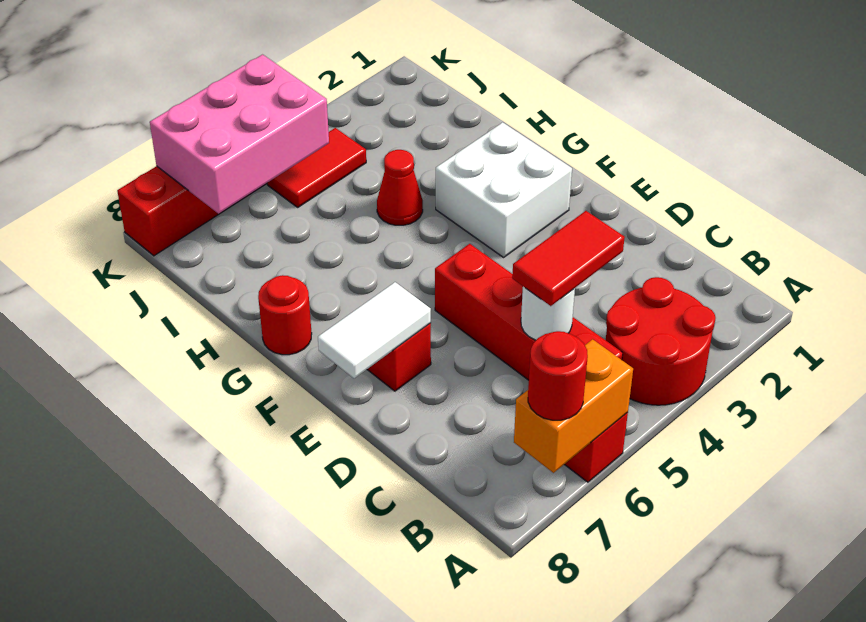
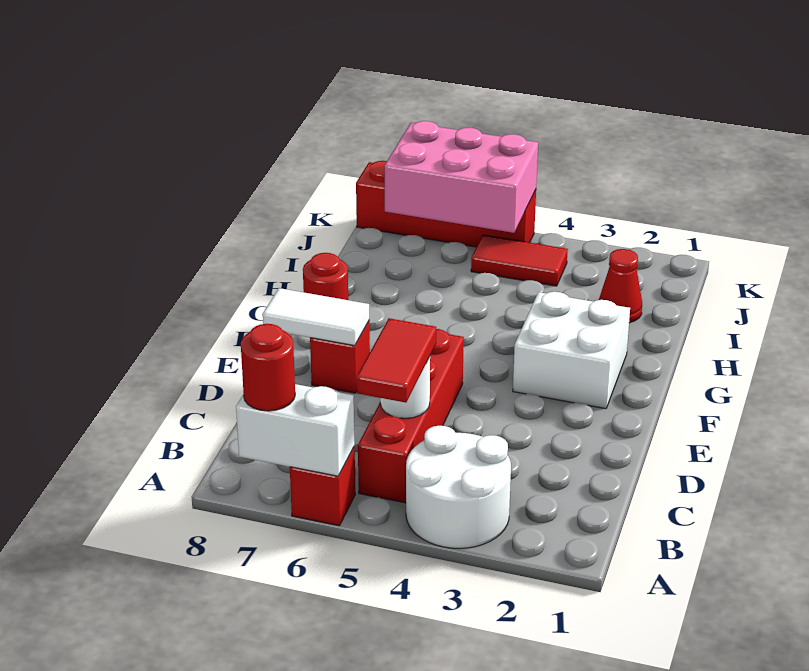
red round brick A3:B4 level 1 -> white round brick A3:B4 level 1
orange brick A6:A7 level 2 -> white brick A6:A7 level 2
red tile C4:C5 level 3 -> red tile B5:C5 level 3
red cone H4 level 1 -> red cone I2 level 1

